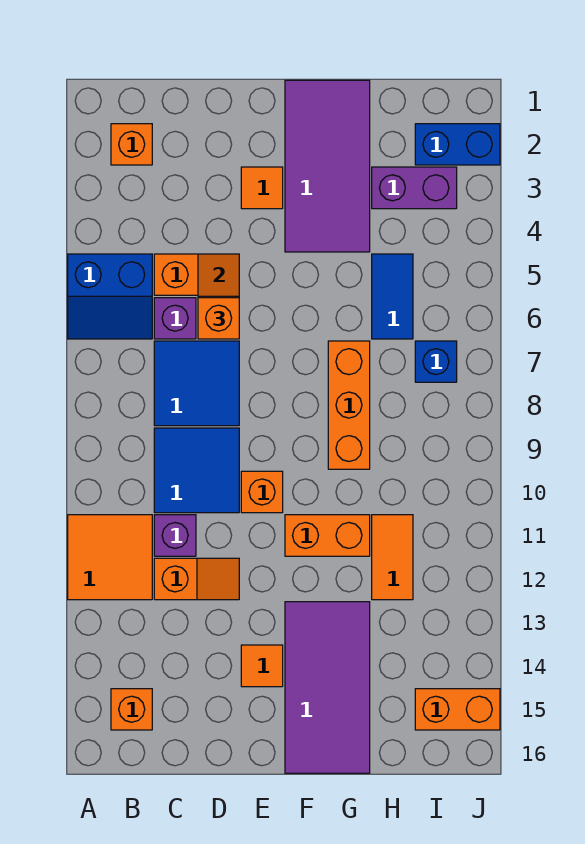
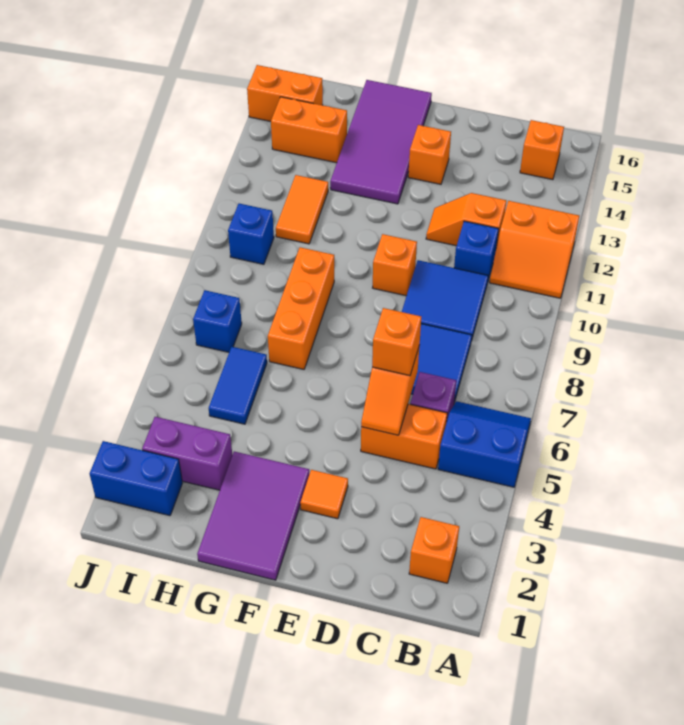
orange tile A11:B12 level 1 -> orange slope A11:B12 level 1 top 12
purple brick C11 level 1 -> blue brick C11 level 1
orange tile E14 level 1 -> orange brick E14 level 1
purple tile F1:G4 level 1 -> purple tile F1:G3 level 1
orange brick F11:G11 level 1 -> orange brick H14:I14 level 1
none -> blue brick I10 level 1

